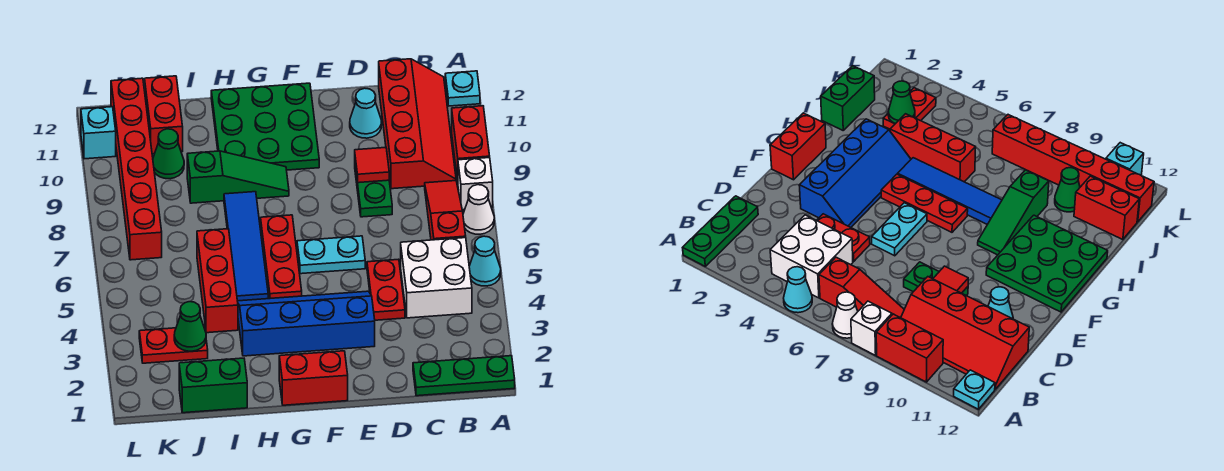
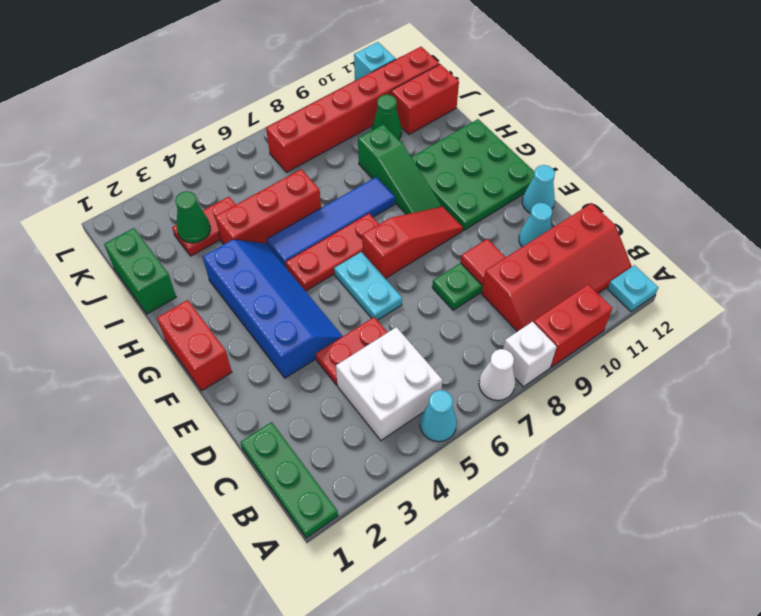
red slope B6:B8 level 1 top 6 -> red slope F7:F9 level 1 top 7
none -> cyan cone E12 level 1
red plate J3:K3 level 1 -> red plate J3:J4 level 1

